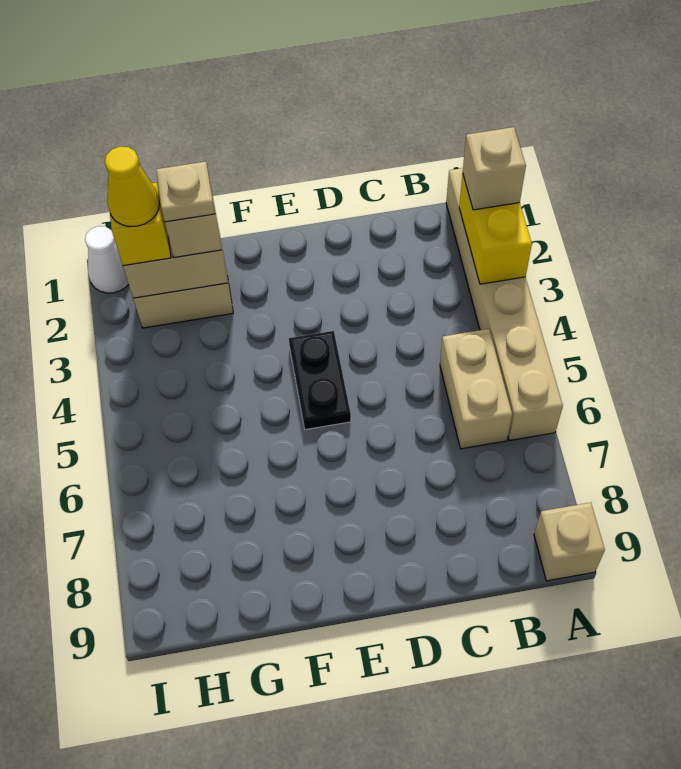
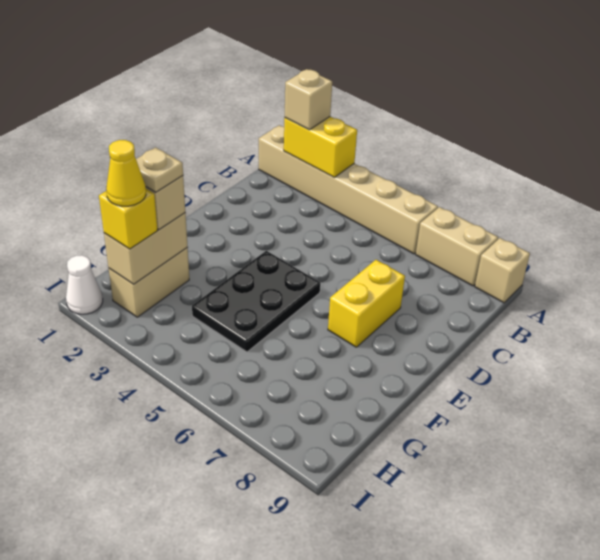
tan brick B5:B6 level 1 -> tan brick A7:A8 level 1
none -> yellow brick D7:E7 level 1
black plate E4:E5 level 1 -> black plate E4:G5 level 1

